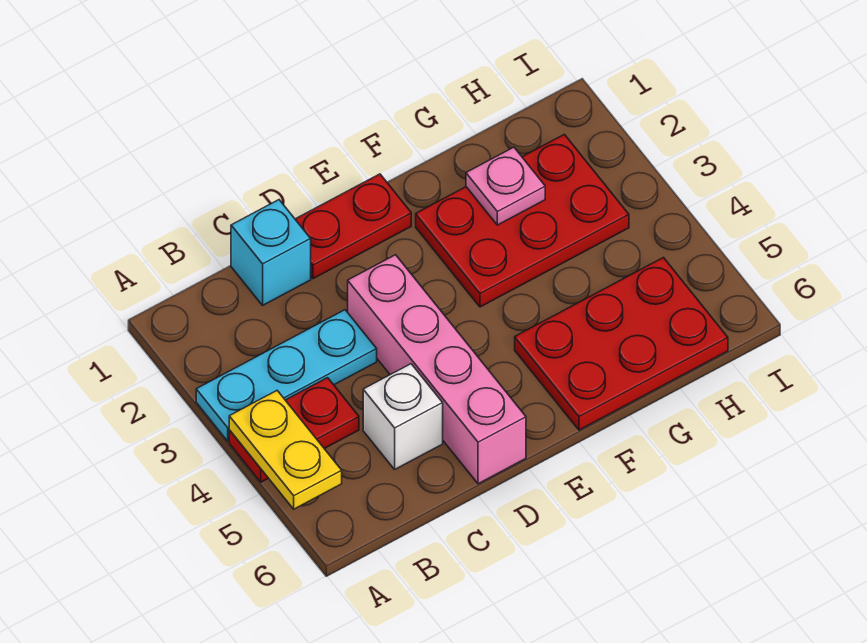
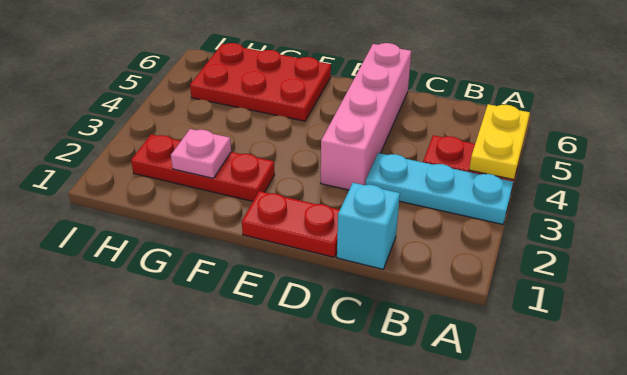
white brick C5 level 1 -> none
red plate F2:H3 level 1 -> red plate F2:H2 level 1

